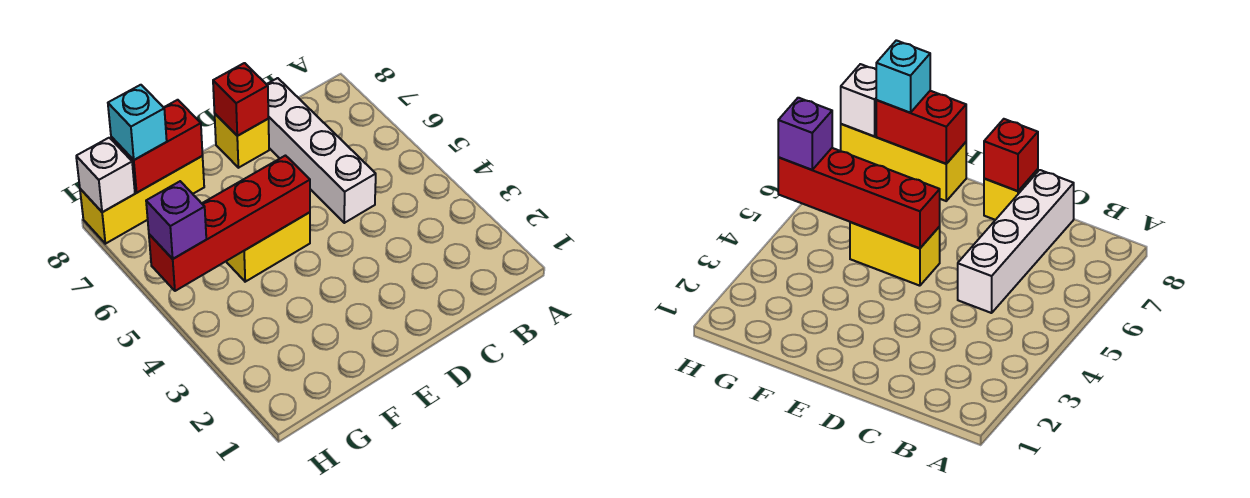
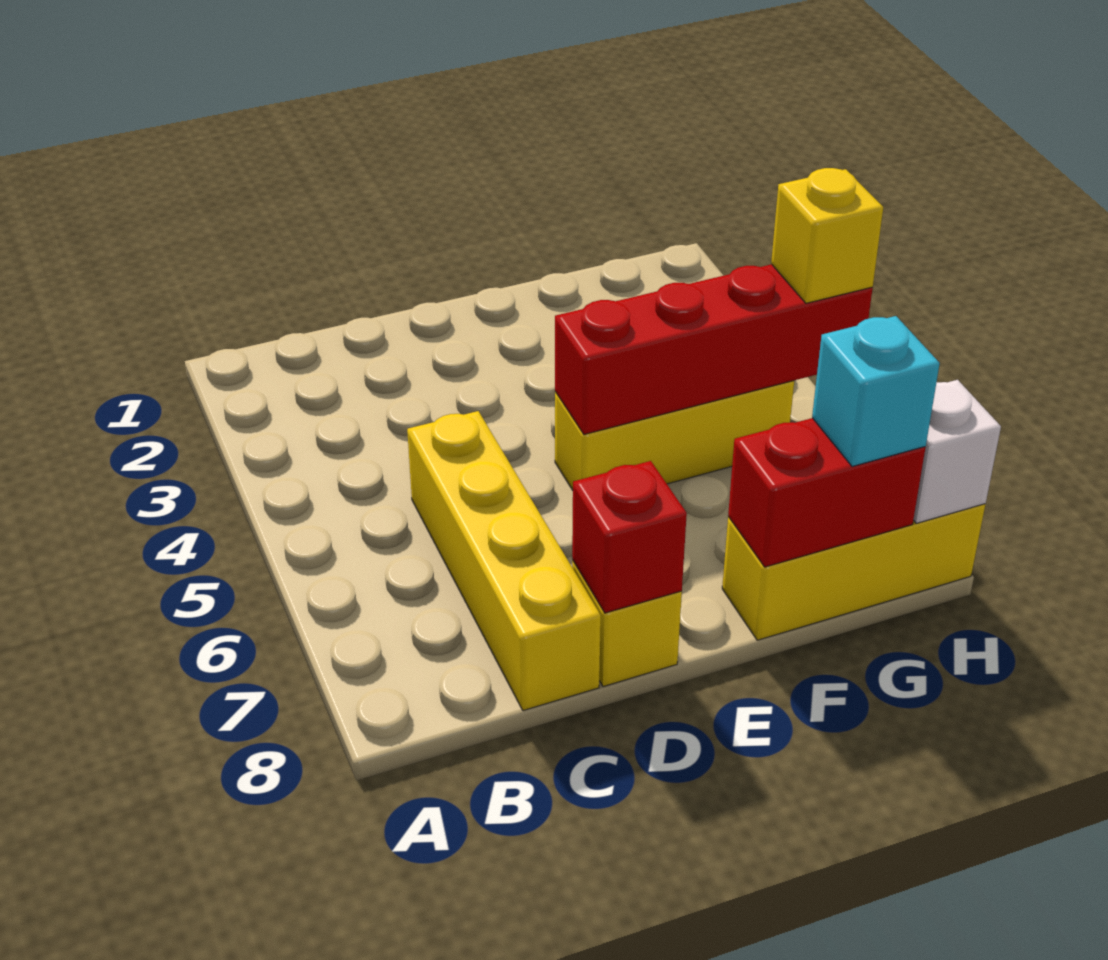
white brick C5:C8 level 1 -> yellow brick C5:C8 level 1
yellow brick E5:F5 level 1 -> yellow brick E5:G5 level 1
purple brick H5 level 3 -> yellow brick H5 level 3

